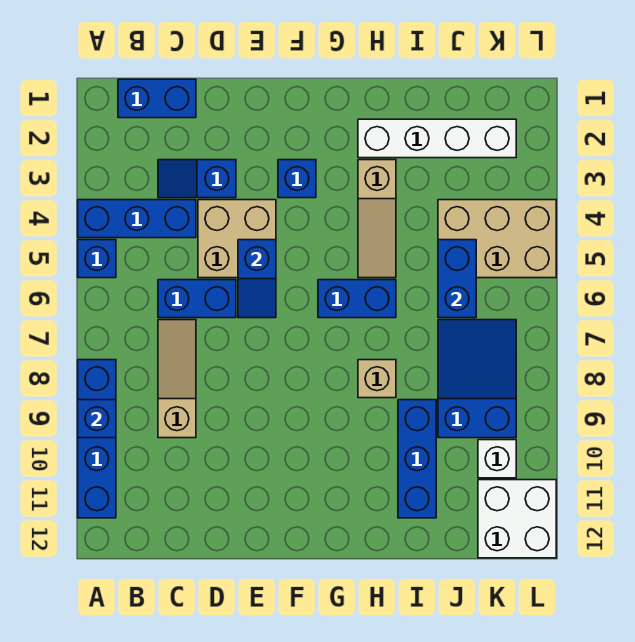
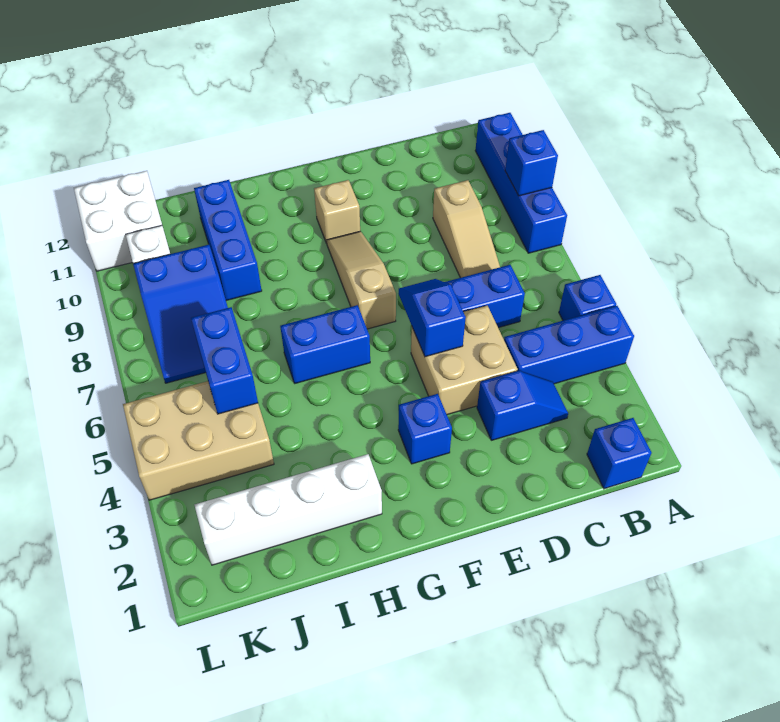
blue brick B1:C1 level 1 -> blue brick B1 level 1
tan slope H3:H5 level 1 top 3 -> tan slope F7:F9 level 1 top 7
tan brick H8 level 1 -> tan brick F10 level 1

